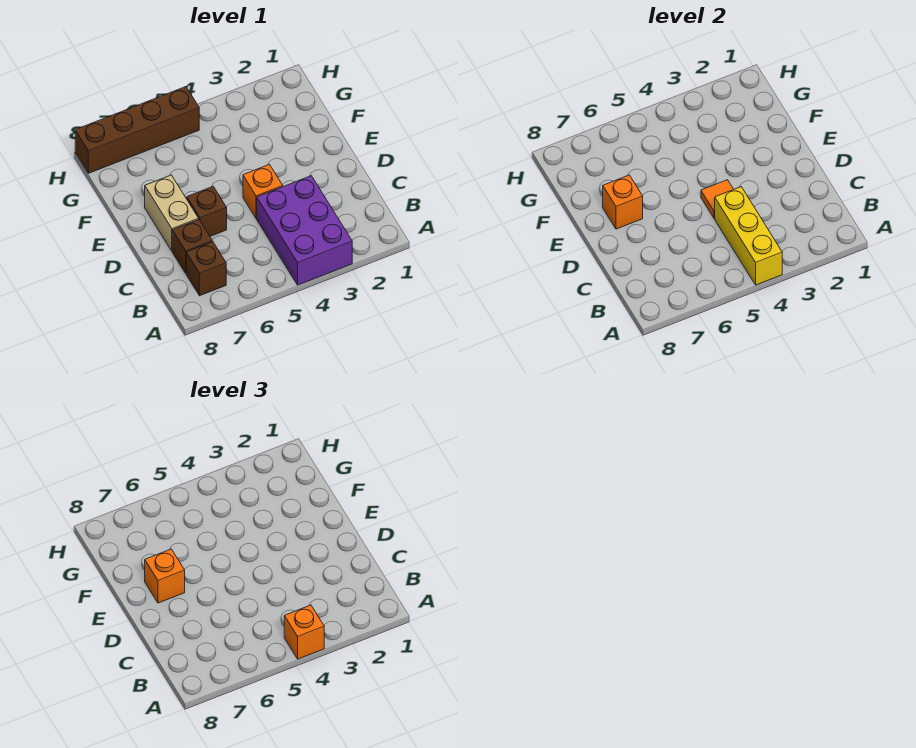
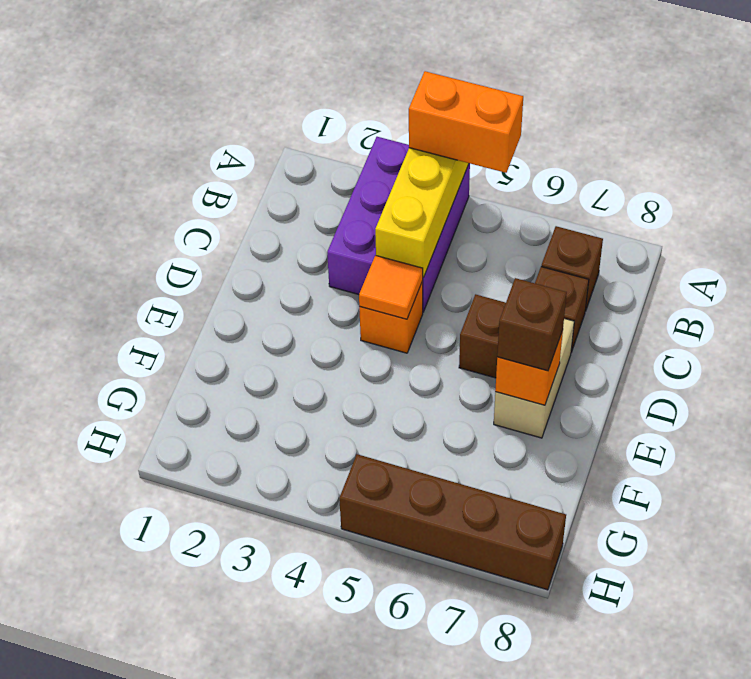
orange brick A4 level 3 -> orange brick A4:A5 level 3
orange brick E7 level 3 -> brown brick E7 level 3

